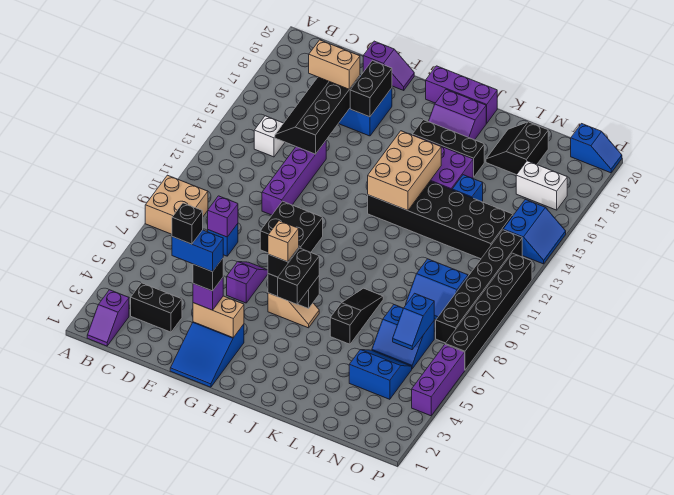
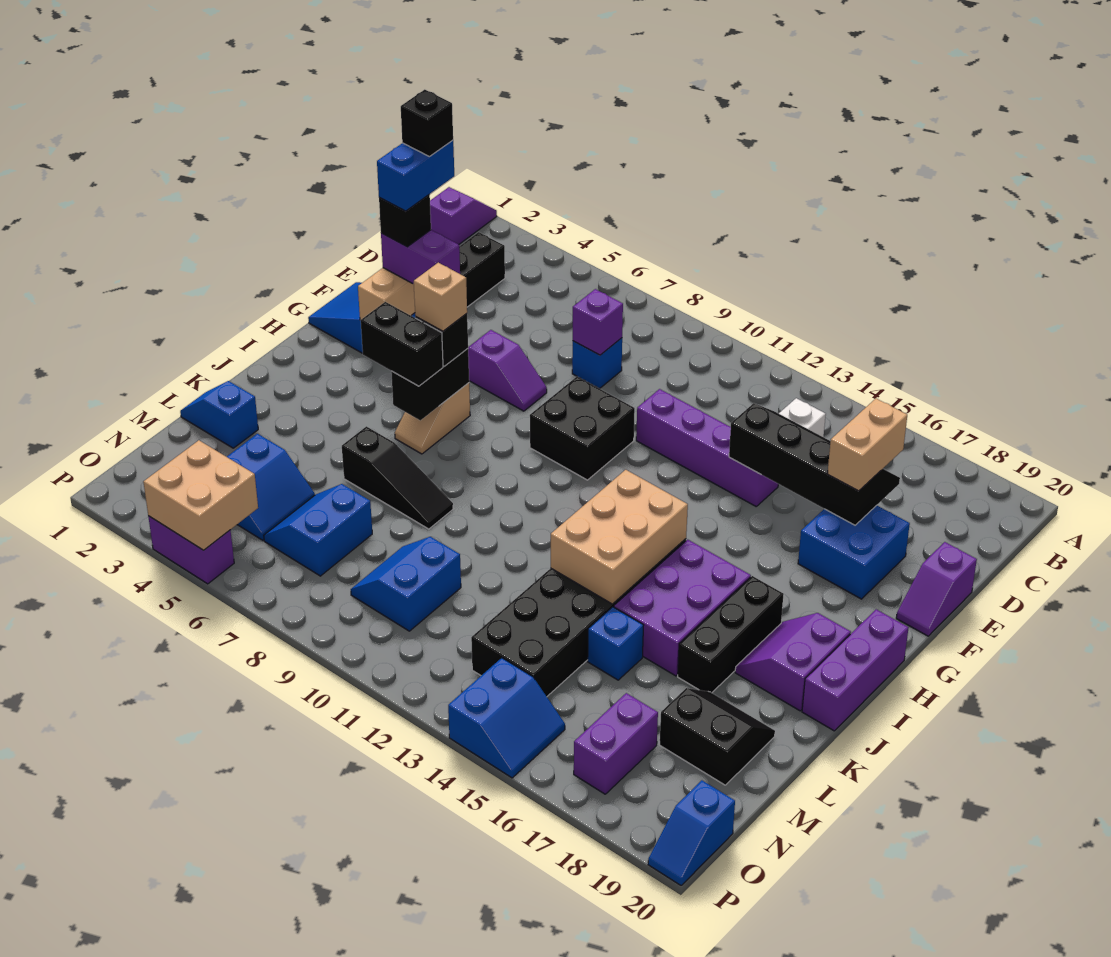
tan brick A8:B9 level 1 -> tan brick O4:P5 level 2
purple slope B1:B2 level 1 top 2 -> purple slope A1:B1 level 1 top B
purple brick F3 level 3 -> purple brick F3:F4 level 3
black brick F17:F18 level 2 -> none
tan brick I13:J15 level 2 -> tan brick I13:K14 level 2
blue slope N6:N7 level 2 top 7 -> blue slope L1:L2 level 1 top 2
white brick N17:O17 level 1 -> purple brick N17:O17 level 1
black brick O8:O13 level 1 -> none
blue slope O14:P15 level 1 top O -> blue slope O14:P15 level 1 top 14
purple brick P4:P6 level 1 -> purple brick P4:P5 level 1
black brick P7:P12 level 1 -> none

